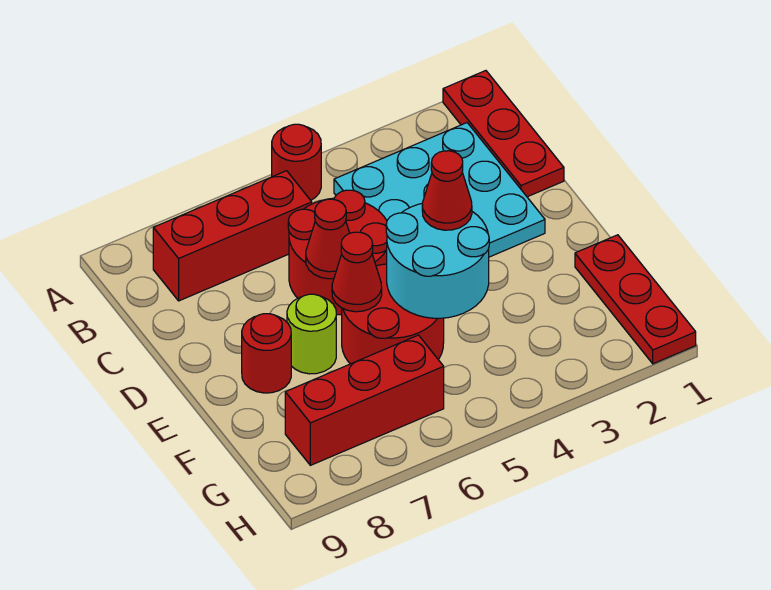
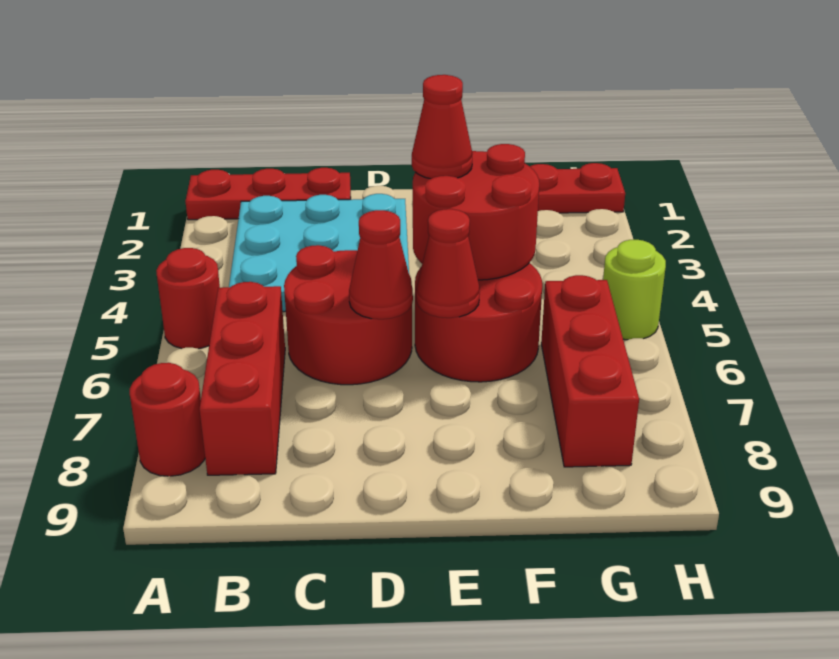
cyan round brick E4:F5 level 2 -> red round brick E4:F5 level 2
lime round brick E7 level 1 -> lime round brick H5 level 1
red round brick E8 level 1 -> red round brick A8 level 1

